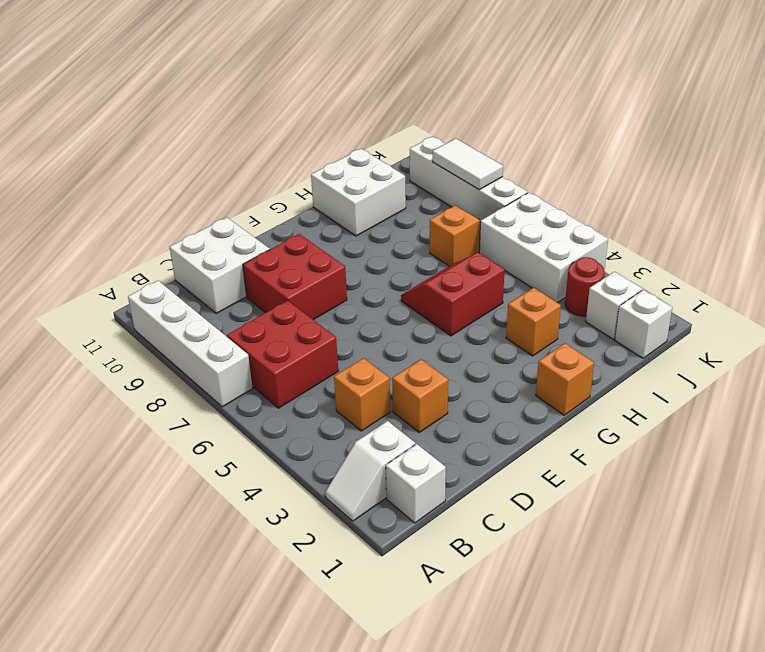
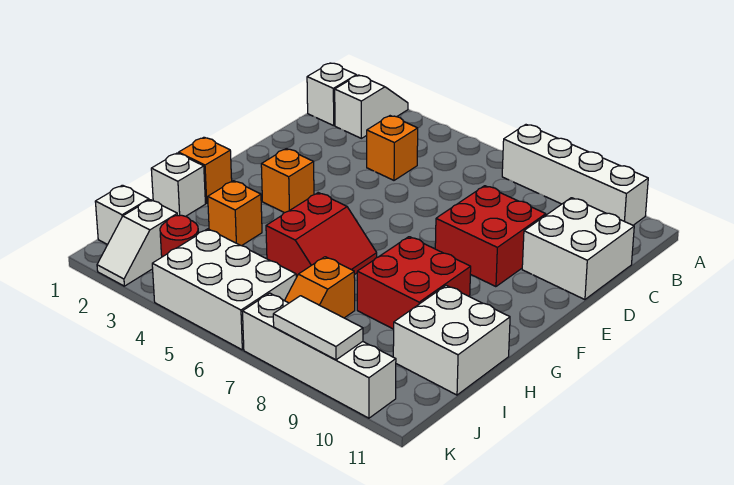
red brick B6:C7 level 1 -> red brick G8:H9 level 1
orange brick D3 level 1 -> orange brick F3 level 1
none -> white brick H1 level 1

